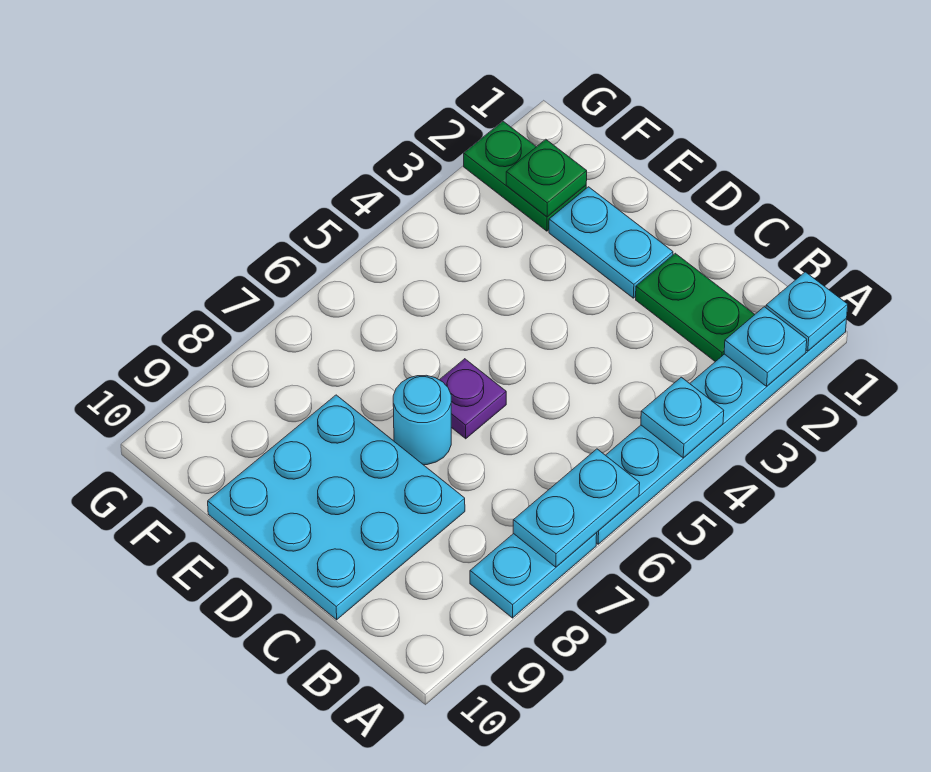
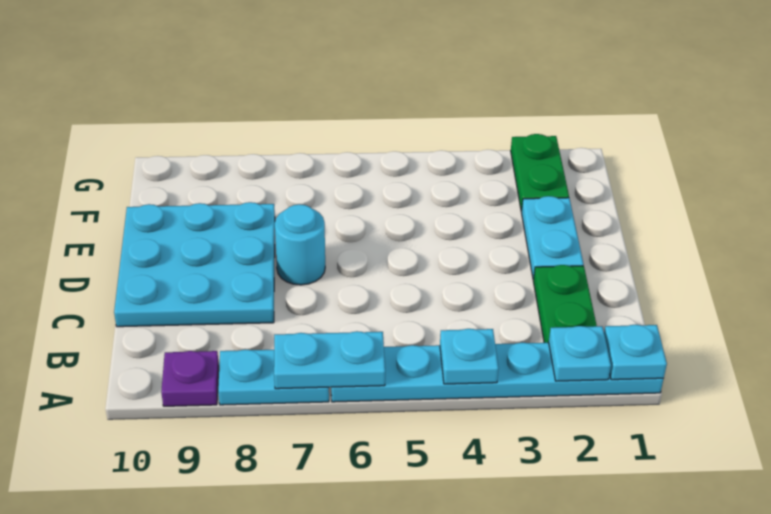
purple plate D6 level 1 -> purple plate A9 level 1
green plate F2 level 2 -> none

